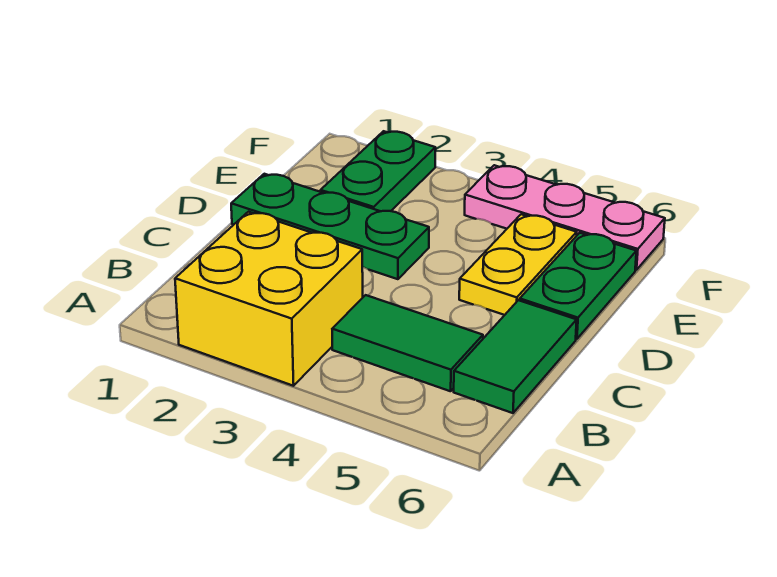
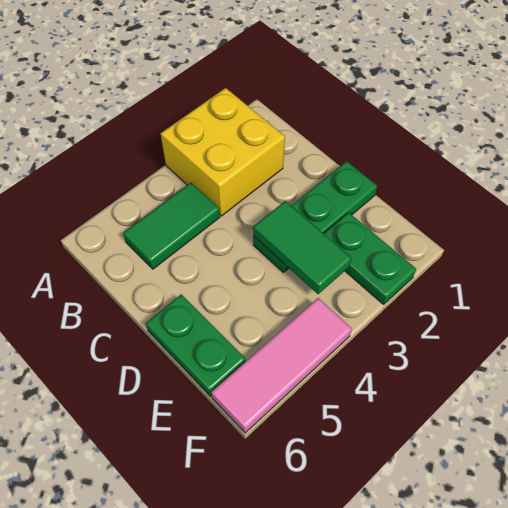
green tile B6:C6 level 1 -> green tile D3:E3 level 2
yellow plate D5:E5 level 1 -> none
pink plate F4:F6 level 1 -> pink tile F4:F6 level 1

